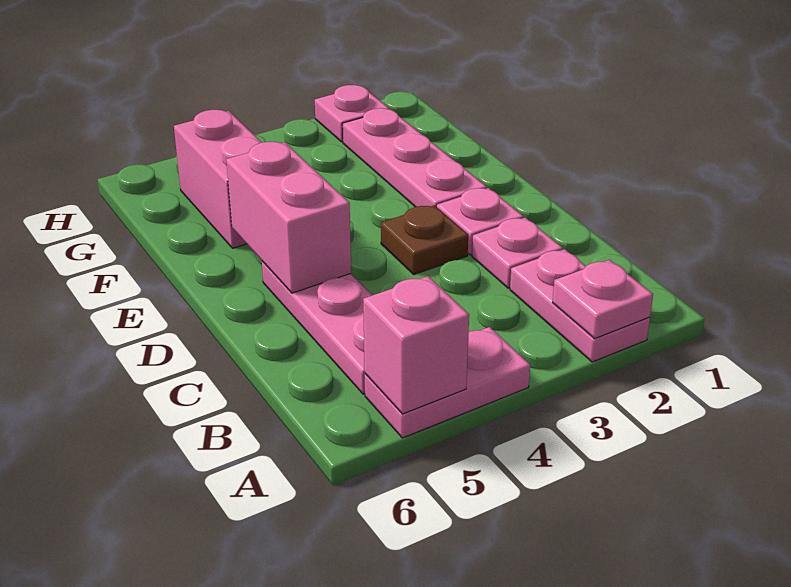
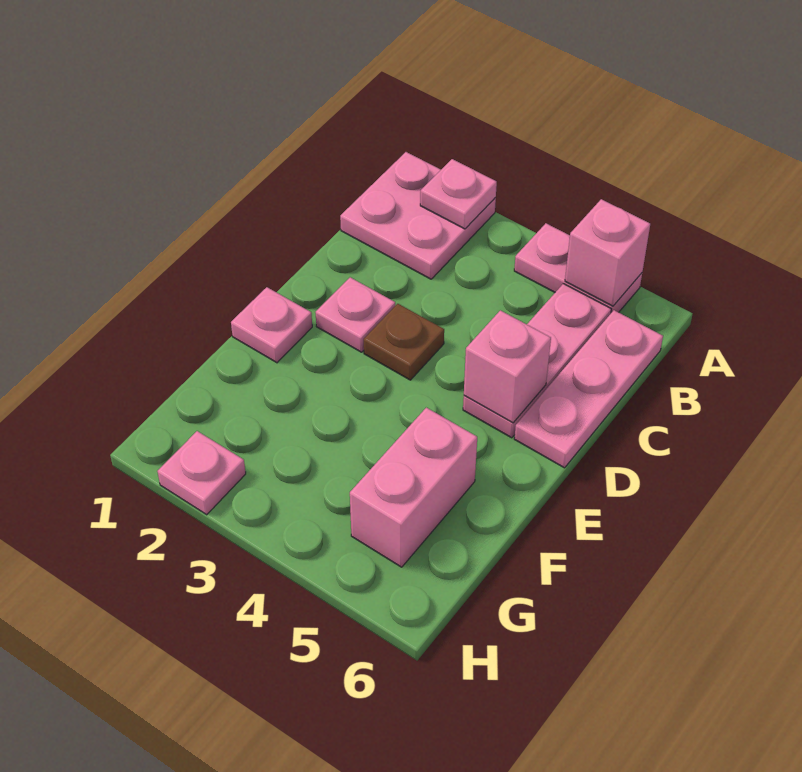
pink plate A2:B2 level 1 -> pink plate A1:B2 level 1
pink plate C2 level 1 -> pink plate E1 level 1
pink brick D5:E5 level 2 -> pink brick D5 level 2
pink plate E2:G2 level 1 -> pink plate B6:D6 level 1

